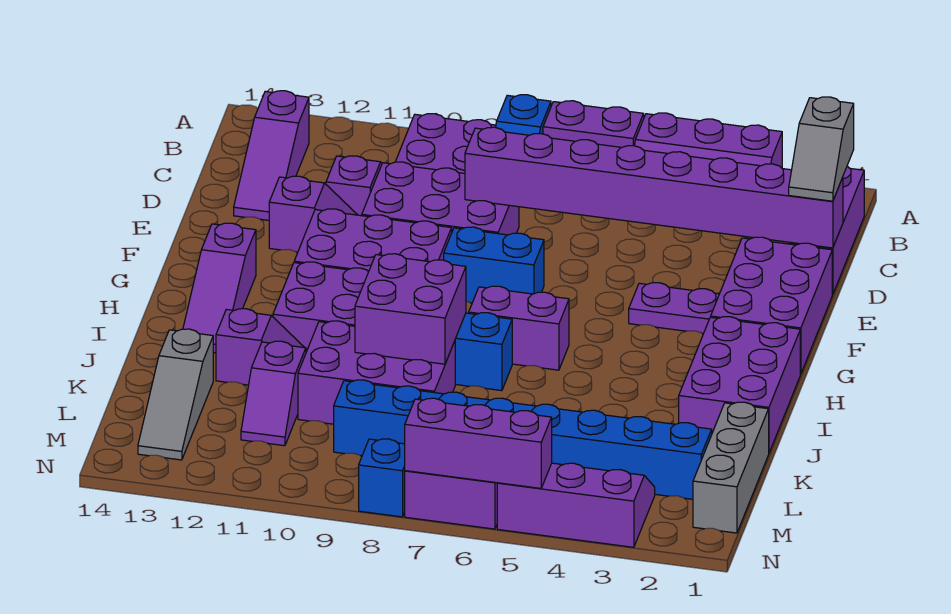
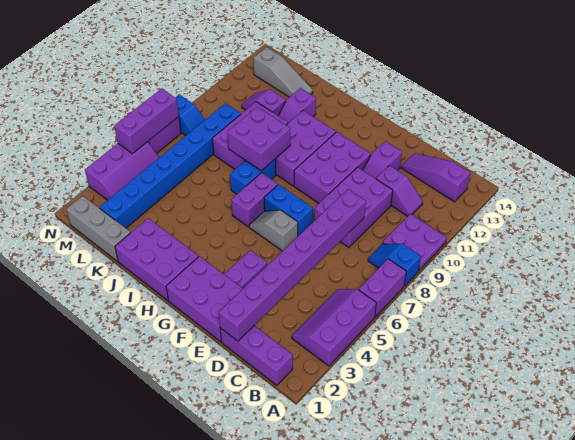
grey slope C1:D1 level 3 top C -> grey slope F6:G6 level 1 top F
blue brick F7:F8 level 1 -> blue brick F7:G7 level 1
purple slope G13:I13 level 1 top G -> none
grey slope K13:M13 level 1 top K -> grey slope K13:M13 level 1 top M

